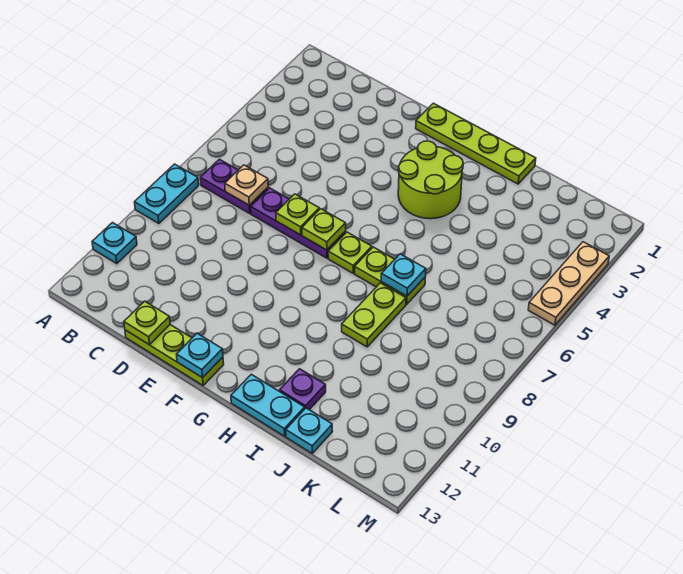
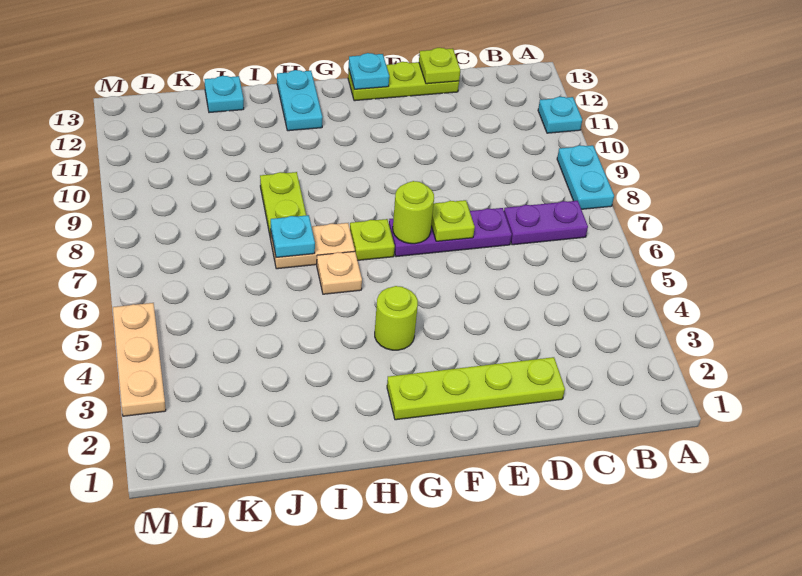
tan plate C7 level 2 -> tan plate H6 level 1
lime plate F1:I1 level 1 -> lime plate D2:G2 level 1
lime plate F7 level 2 -> lime round brick F7 level 2
lime round brick G3:H4 level 1 -> lime round brick G4 level 1
lime plate H7:I7 level 1 -> tan plate H7:I7 level 1
cyan plate H13:I13 level 1 -> cyan plate H12:H13 level 1
purple plate I12 level 1 -> none

